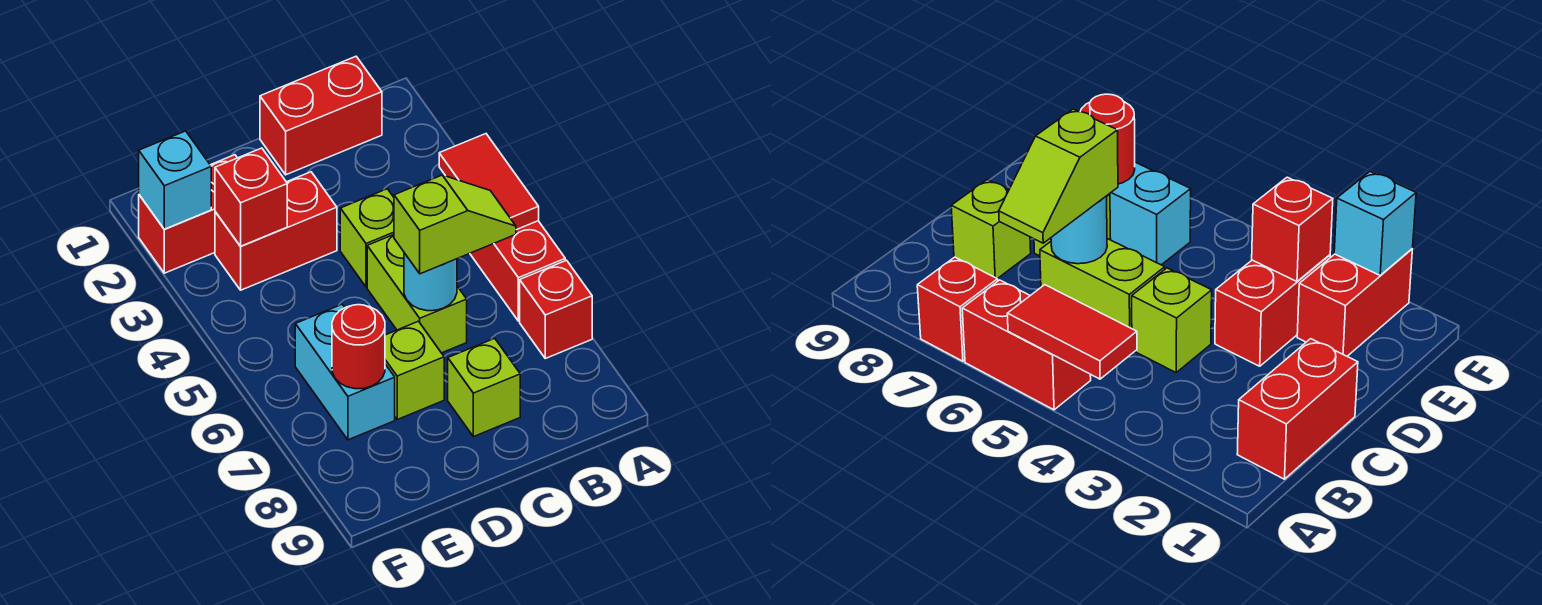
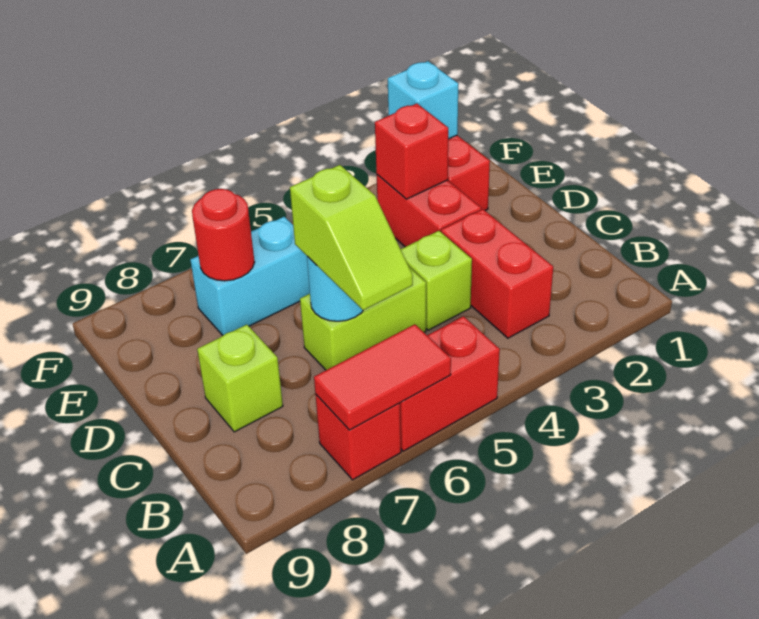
red tile A4:A5 level 2 -> red tile A6:A7 level 2
red brick B1:C1 level 1 -> red brick B3:C3 level 1
lime brick D7 level 1 -> none

